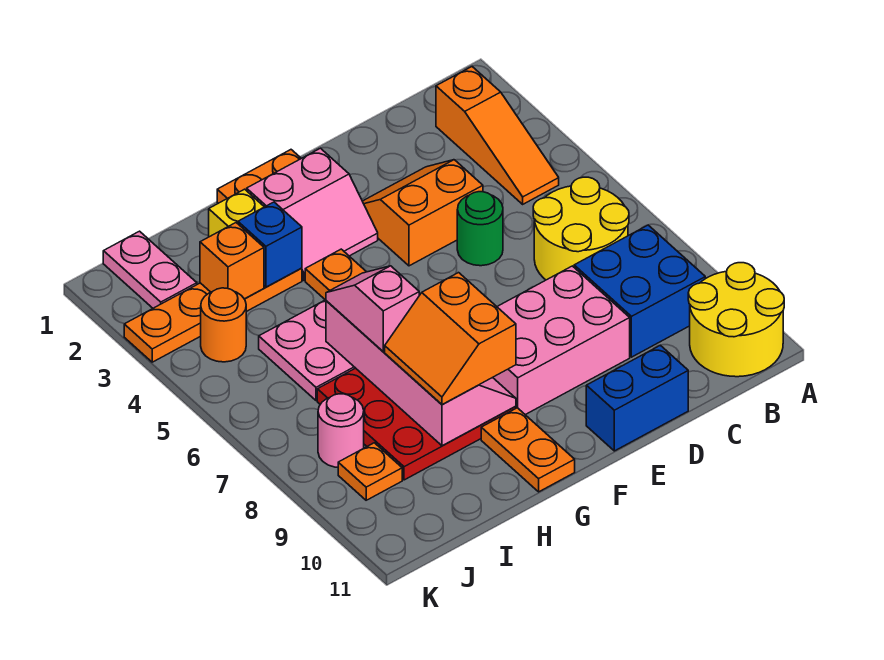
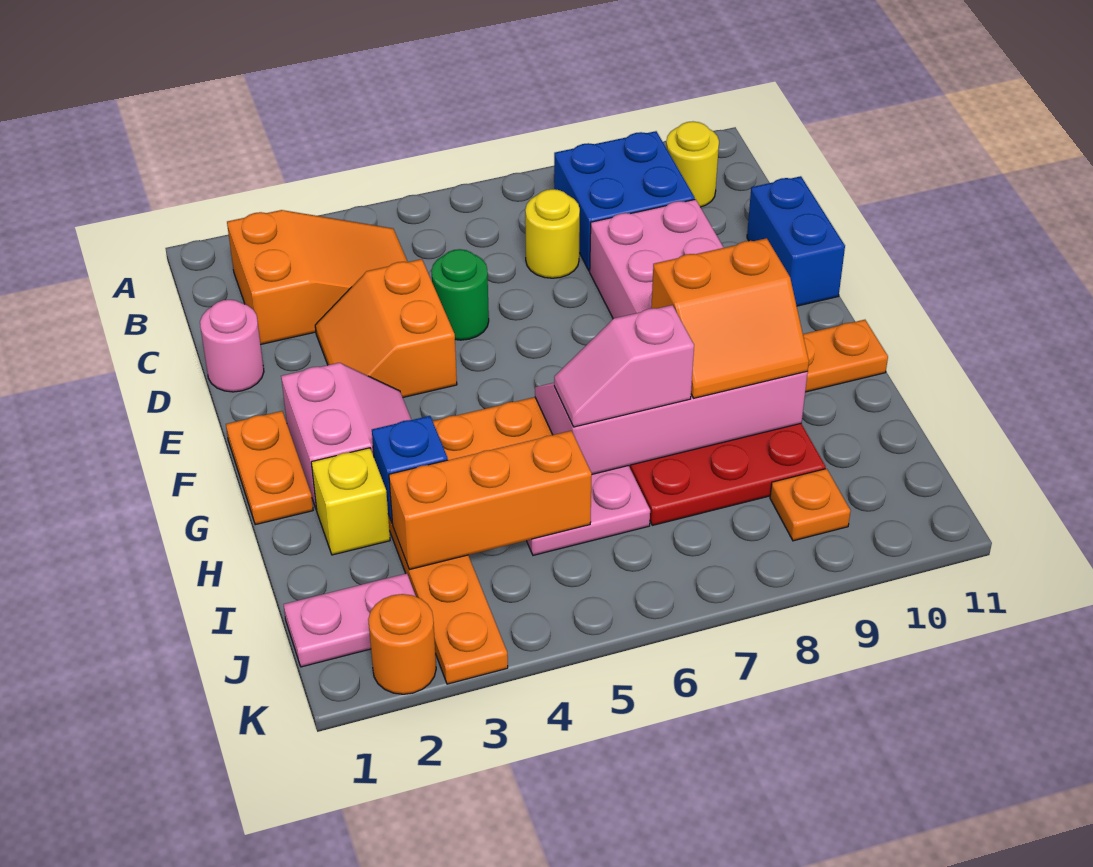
yellow round brick A10:B11 level 1 -> yellow round brick B10 level 1
orange slope B2:B4 level 1 top 2 -> orange slope B2:C4 level 1 top 2
yellow round brick B6:C7 level 1 -> yellow round brick C7 level 1
orange brick I3 level 2 -> orange brick I3:I5 level 2
orange round brick J4 level 1 -> orange round brick K2 level 1
pink round brick J8 level 1 -> pink round brick D1 level 1

